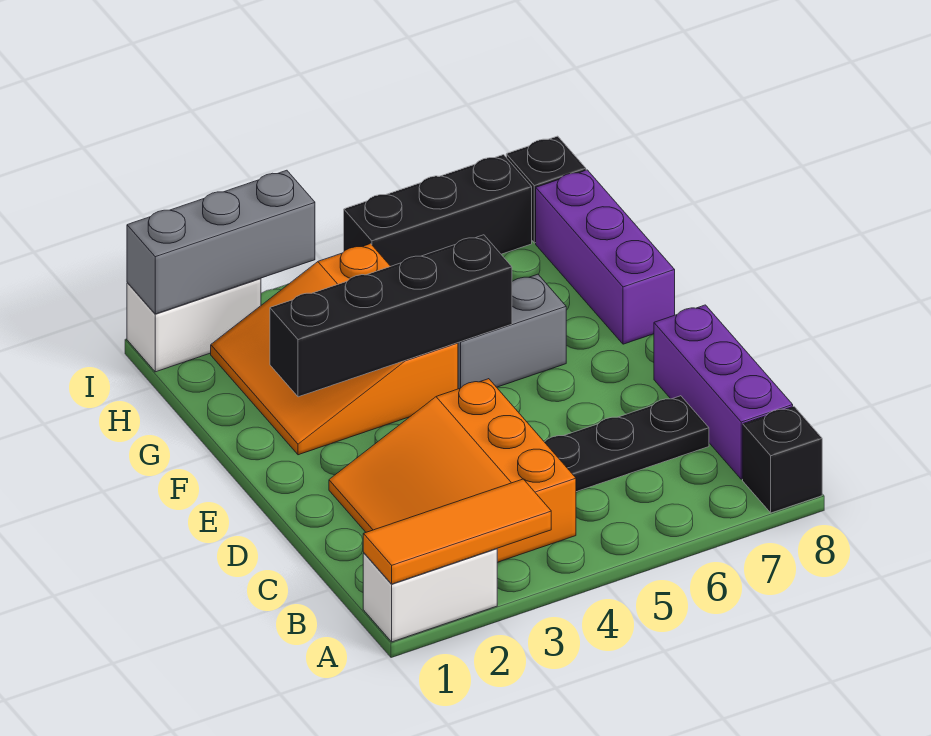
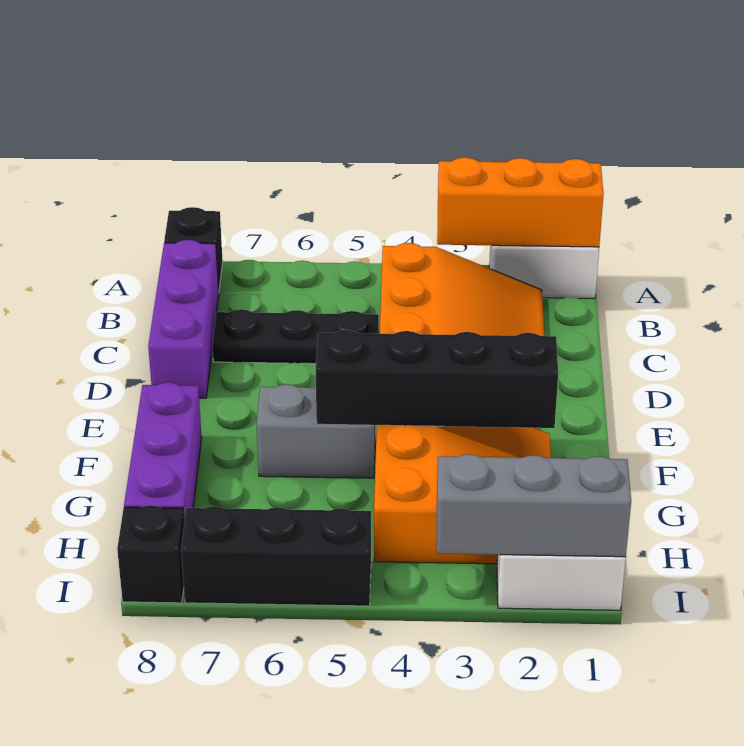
orange tile A1:A3 level 2 -> orange brick A1:A3 level 2

